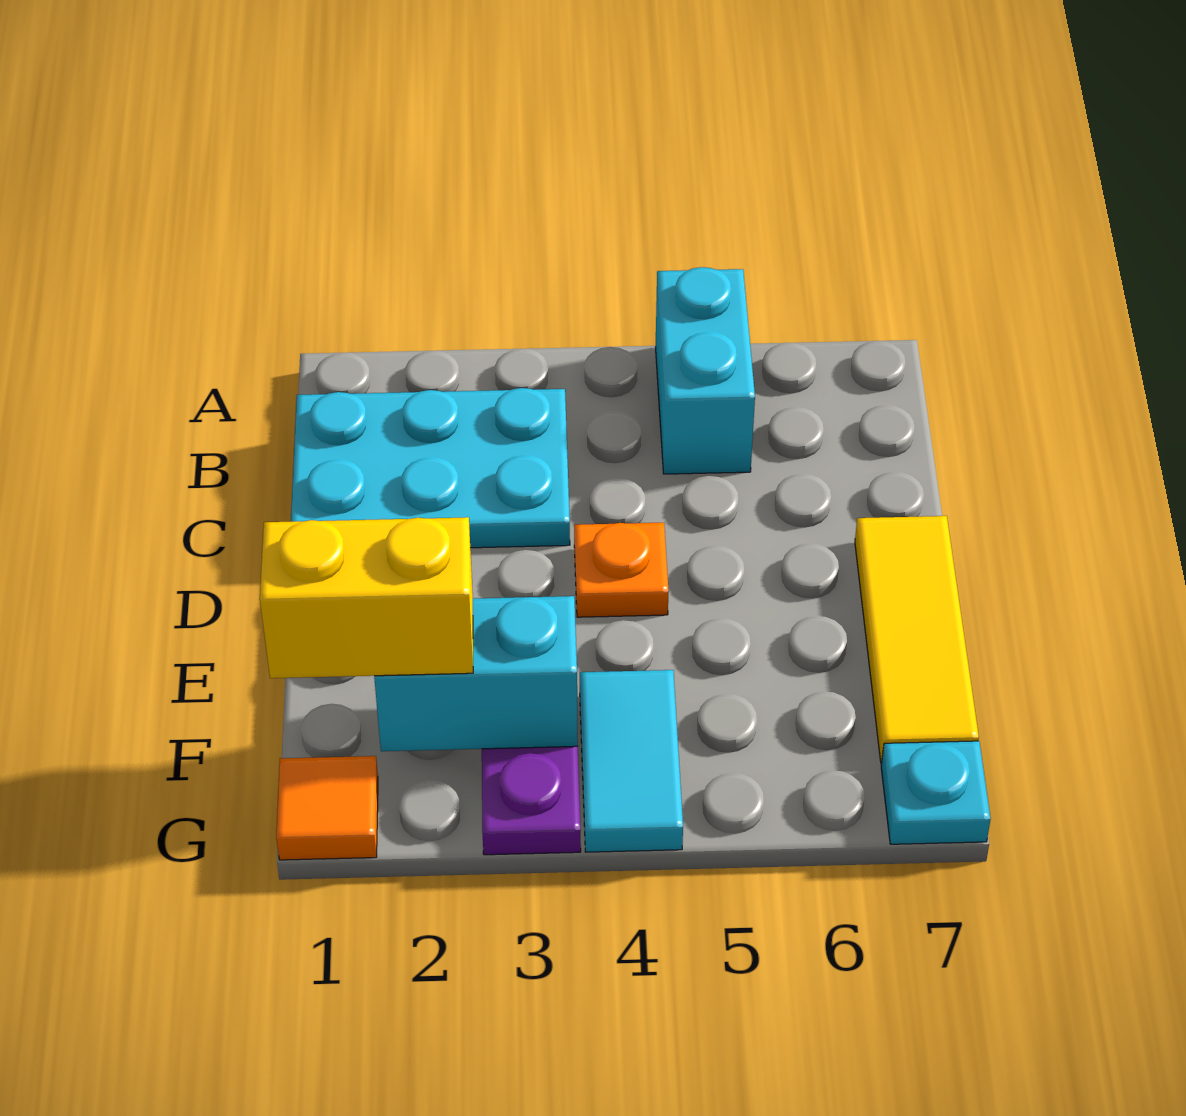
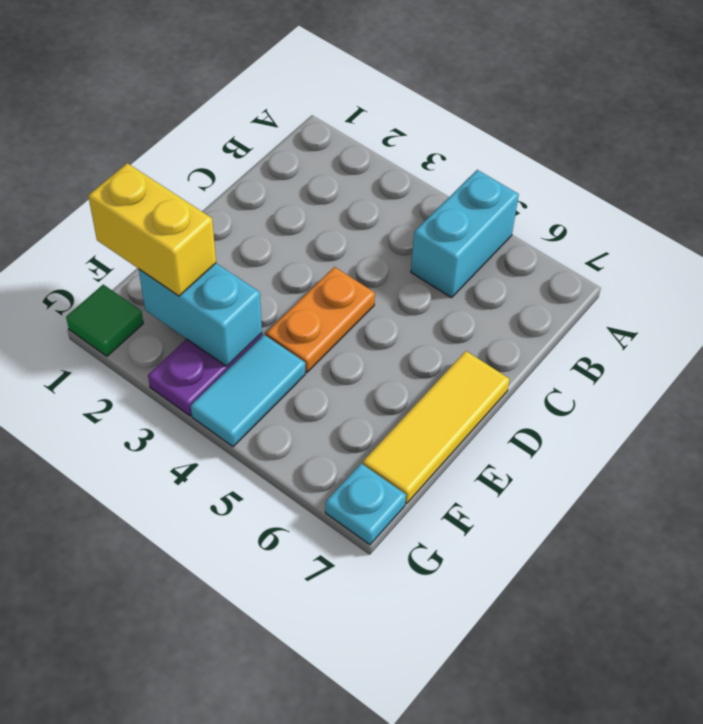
cyan plate B1:C3 level 1 -> none
orange plate D4 level 1 -> orange plate D4:E4 level 1
orange tile G1 level 1 -> green tile G1 level 1

